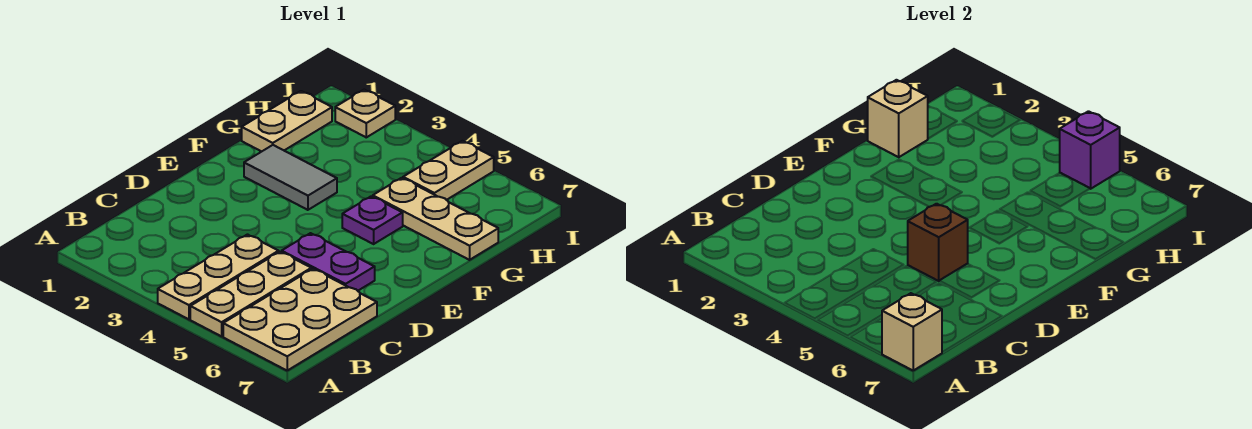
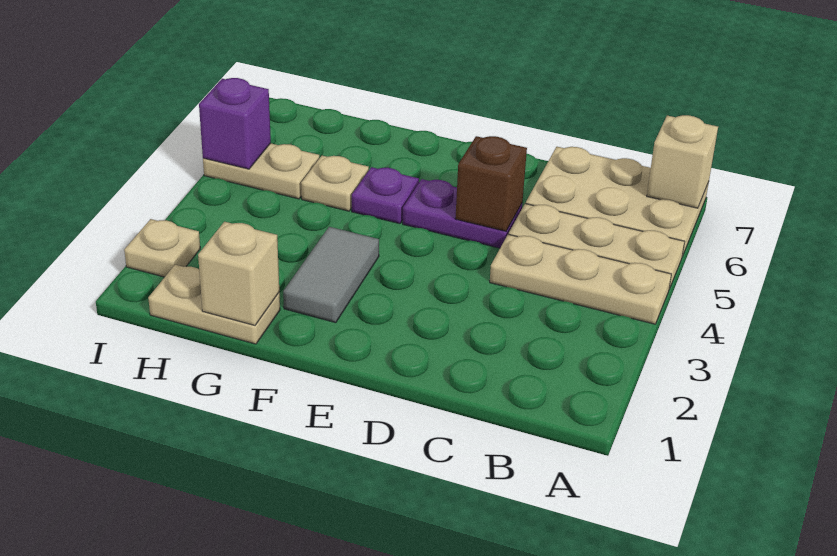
purple plate D5:D6 level 1 -> purple plate D5:E5 level 1
tan plate G5:G7 level 1 -> tan plate G5 level 1

